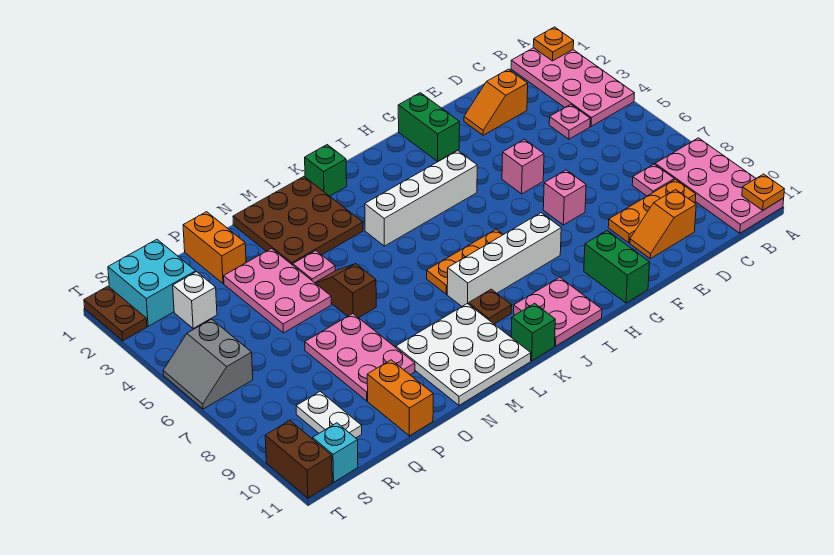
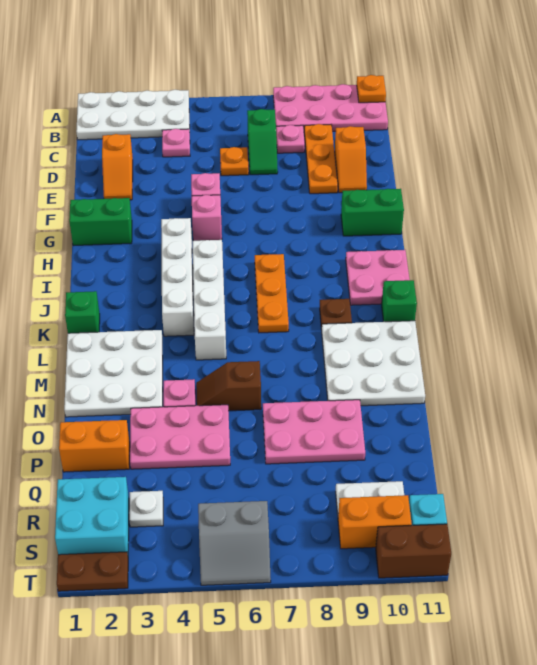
pink plate A1:B4 level 1 -> white plate A1:B4 level 1
orange plate A1 level 2 -> orange plate D6 level 1
none -> green slope C7:D7 level 1 top C
pink brick F7 level 1 -> pink brick G5 level 1
white brick H8:K8 level 1 -> white brick I5:L5 level 1
brown plate L1:N3 level 1 -> white plate L1:N3 level 1
orange brick P10:P11 level 1 -> orange brick S9:S10 level 1
white brick R3 level 1 -> white plate R3 level 1

